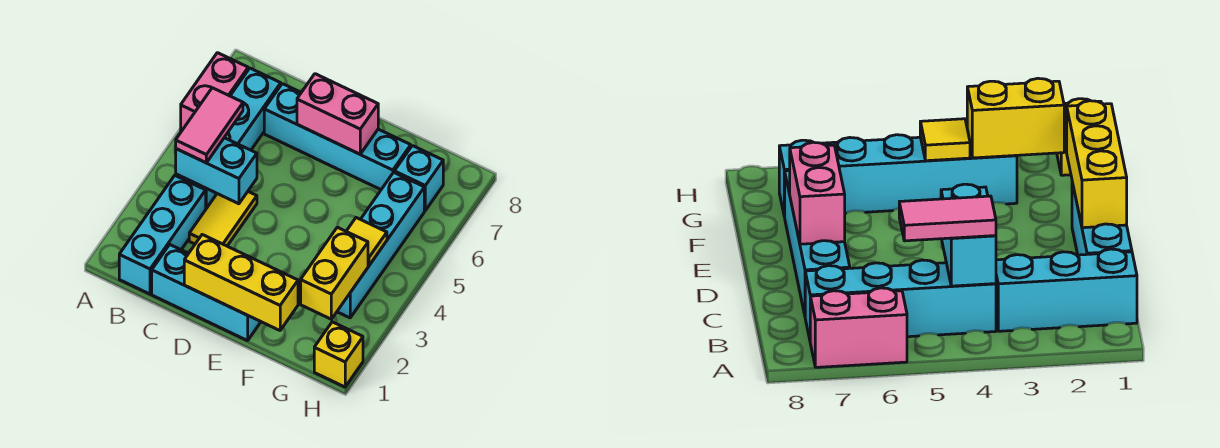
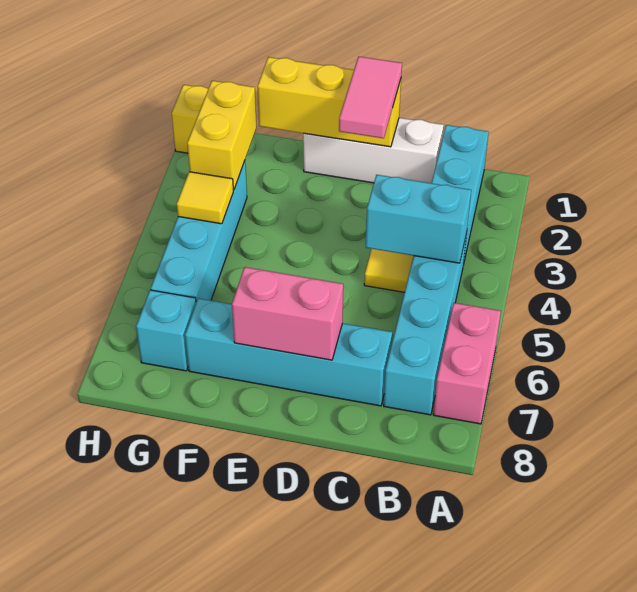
pink tile B4:B5 level 3 -> pink tile D1:D2 level 3
cyan brick C1:E1 level 1 -> white brick C1:E1 level 1

